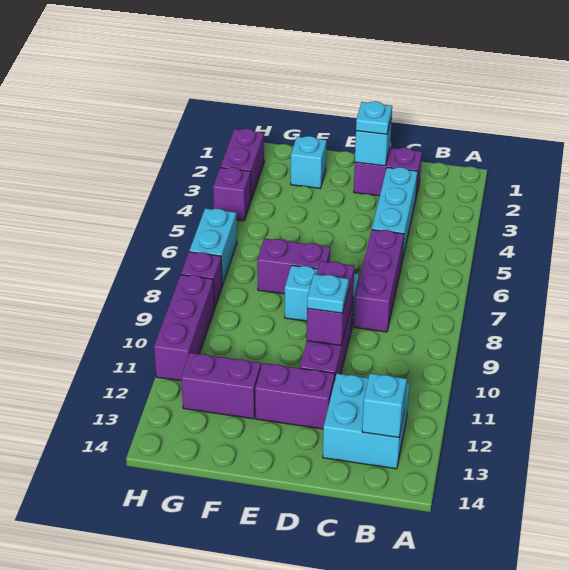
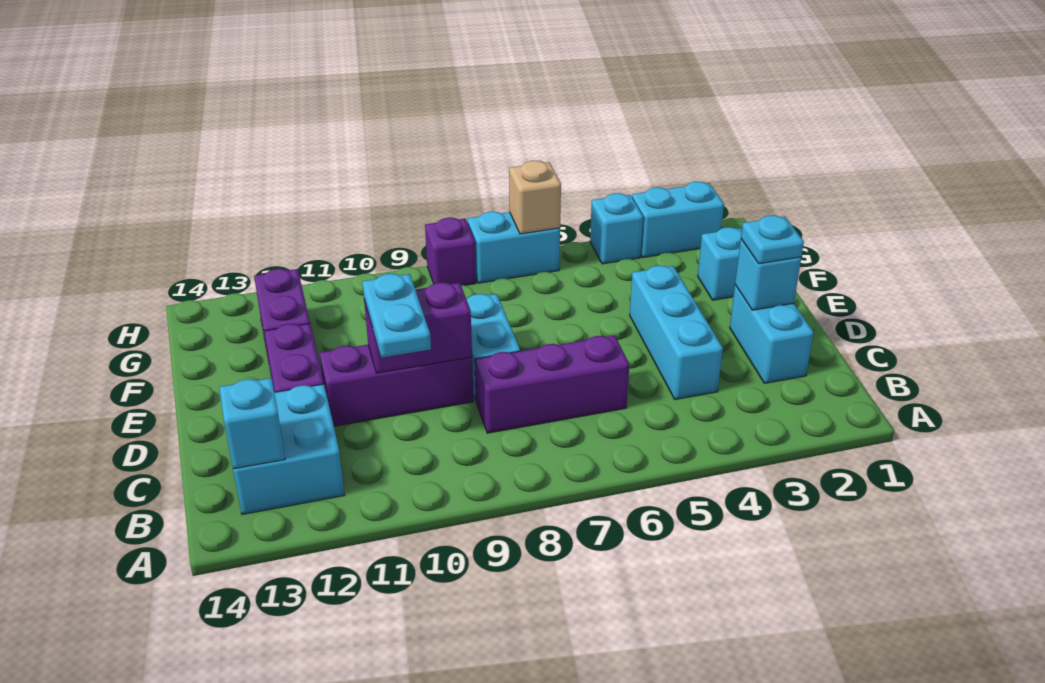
purple brick C2:D2 level 1 -> cyan brick C2:D2 level 1
cyan brick C3:C5 level 1 -> cyan brick C4:E4 level 1
cyan plate D10 level 3 -> cyan plate C10:D10 level 3
purple brick E7:F7 level 1 -> none
purple brick H2:H3 level 1 -> cyan brick H2:H3 level 1
purple brick H4 level 1 -> cyan brick H4 level 1
none -> tan brick H6 level 2
purple brick H9:H11 level 1 -> none

